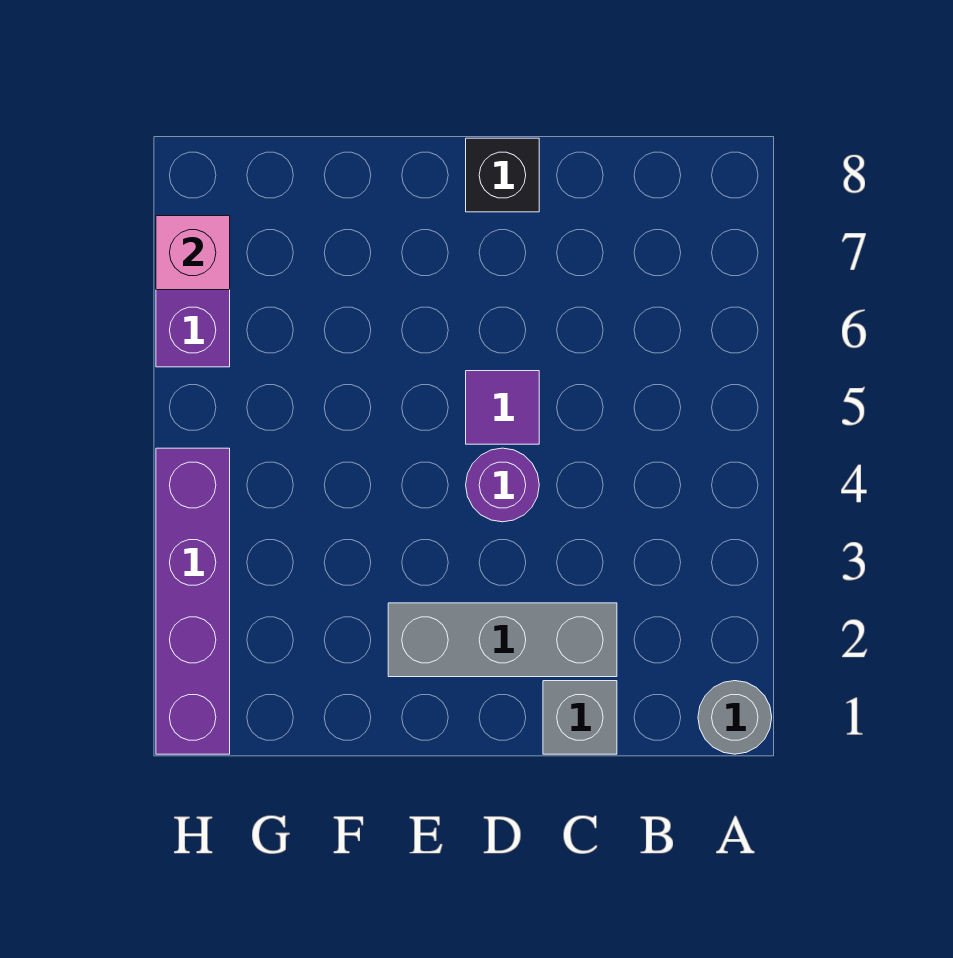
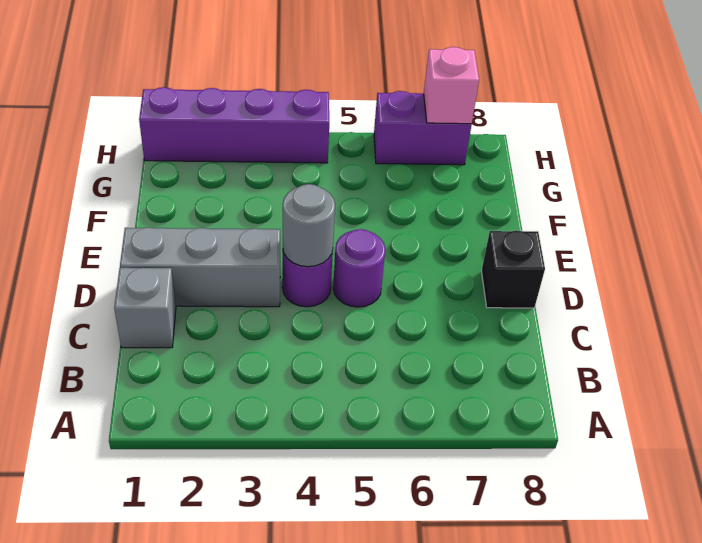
grey round brick A1 level 1 -> grey round brick D4 level 2
grey brick C2:E2 level 1 -> grey brick D1:D3 level 1
purple tile D5 level 1 -> purple round brick D5 level 1

